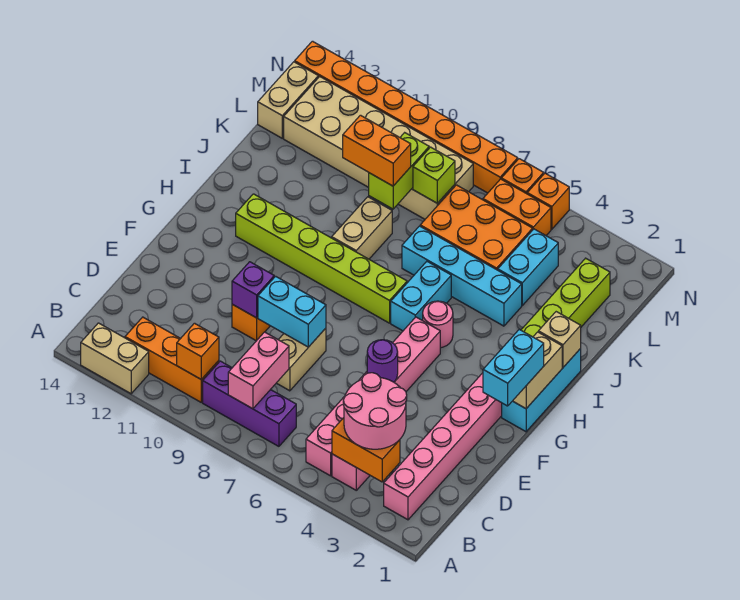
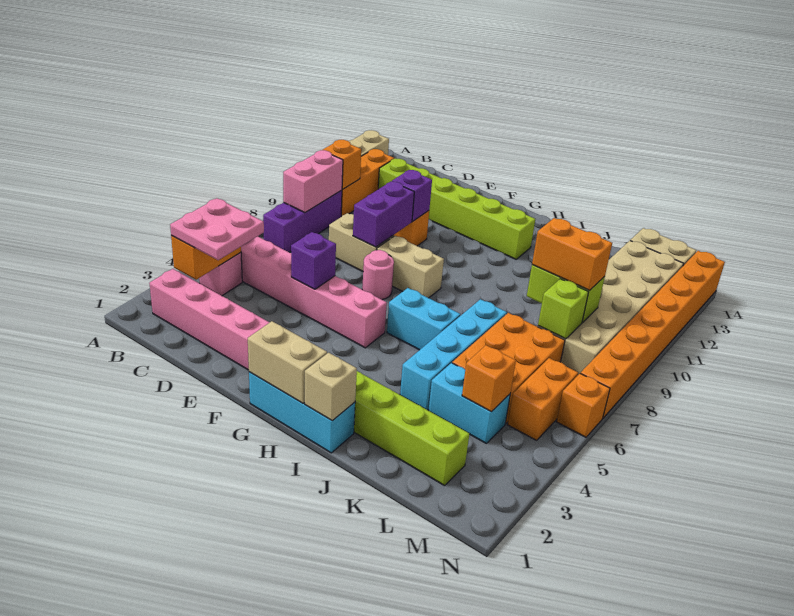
pink round brick B3:C4 level 3 -> pink plate B3:C4 level 3
pink brick B8:C8 level 2 -> pink brick B8:B9 level 2
purple round brick E5 level 2 -> purple brick E5 level 2
cyan brick E8:E9 level 2 -> purple brick E8:E9 level 2
cyan brick F1:G1 level 3 -> none
pink round brick H5 level 1 -> pink round brick F7 level 1
lime brick H7:H12 level 1 -> lime brick C12:H12 level 1
tan brick I9:J9 level 1 -> tan brick F8:G8 level 1
orange brick K9:K10 level 3 -> orange brick K9:L9 level 3
orange brick N5 level 1 -> orange brick L4 level 2

